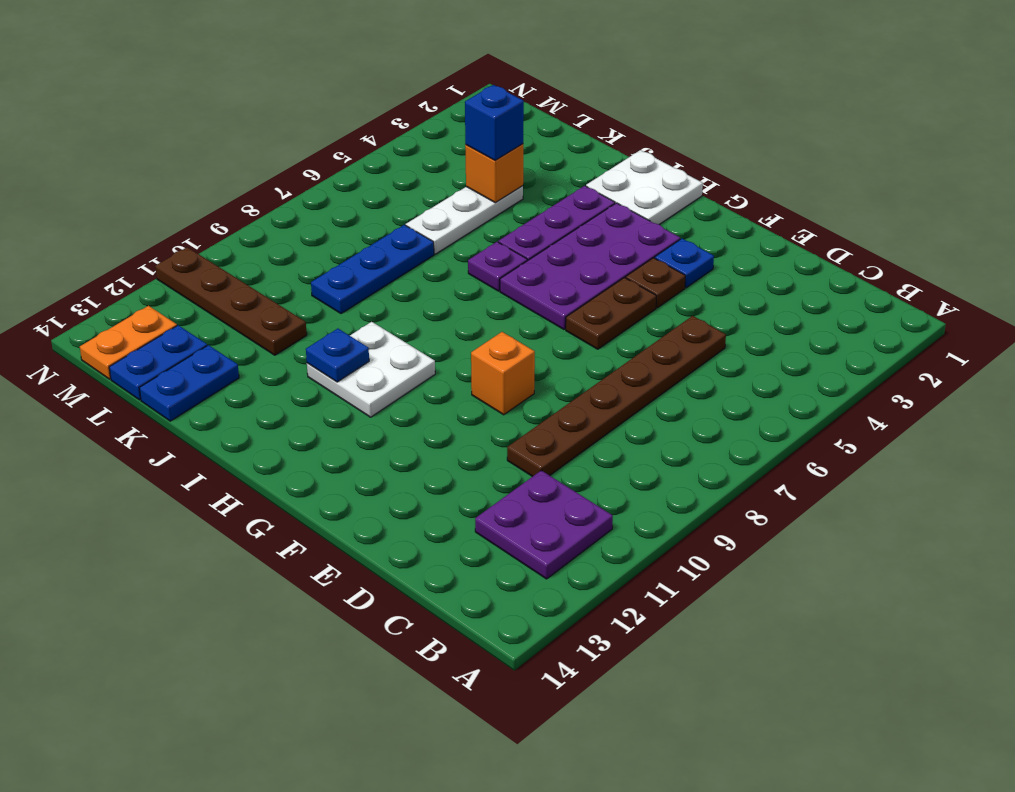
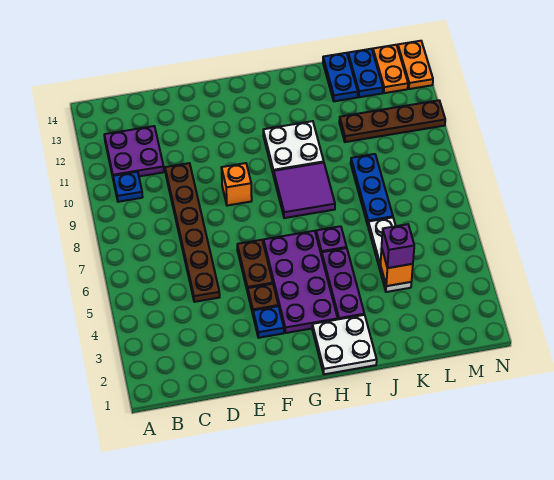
none -> purple tile H8:I9 level 1
blue plate I11 level 2 -> blue plate B10 level 1
blue brick K4 level 3 -> purple brick K4 level 3
none -> orange plate N13:N14 level 1

